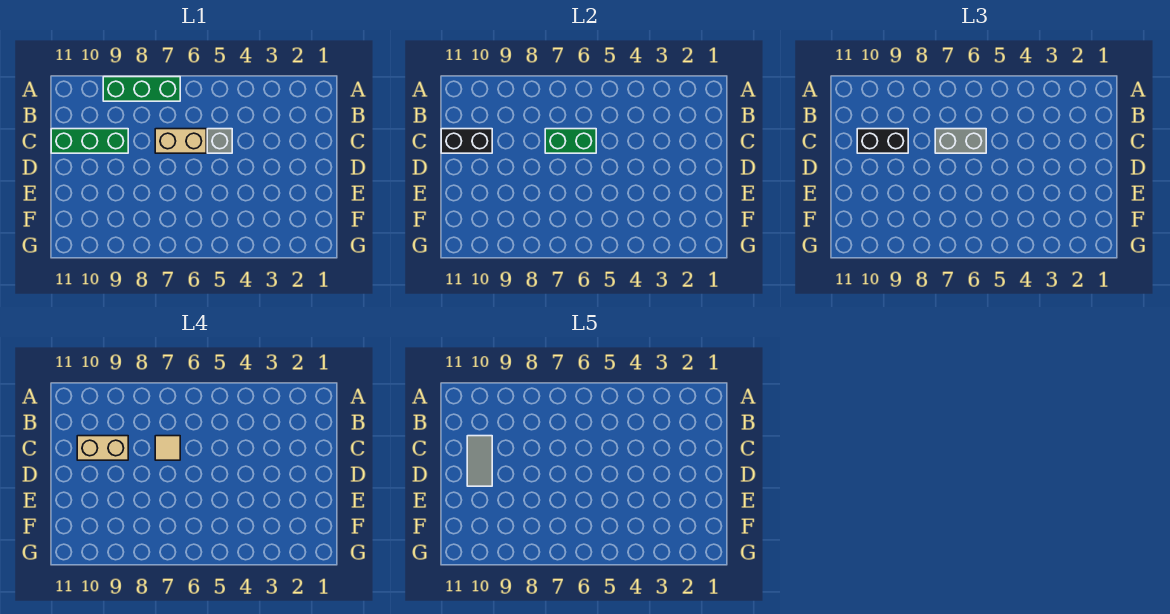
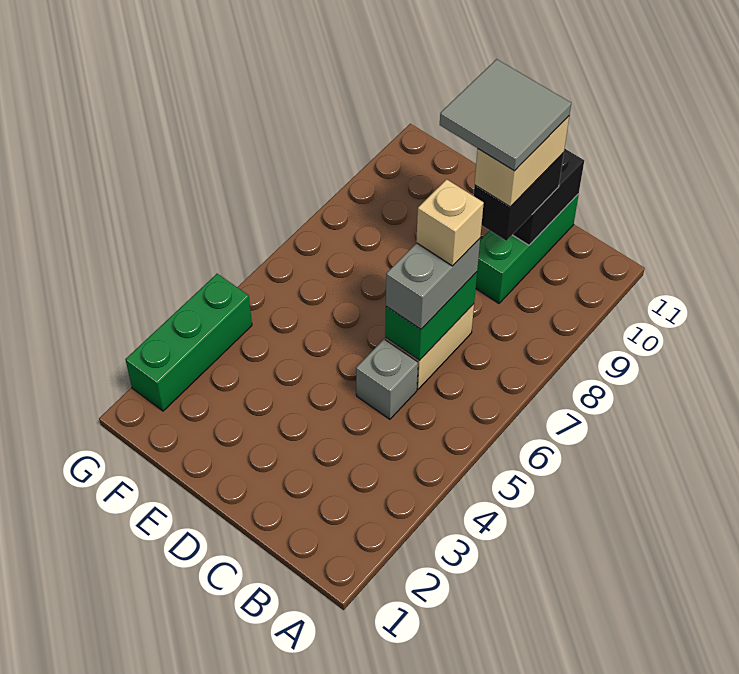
green brick A7:A9 level 1 -> green brick G2:G4 level 1
tan tile C7 level 4 -> tan brick C7 level 4
grey tile C10:D10 level 5 -> grey tile C9:D10 level 5

